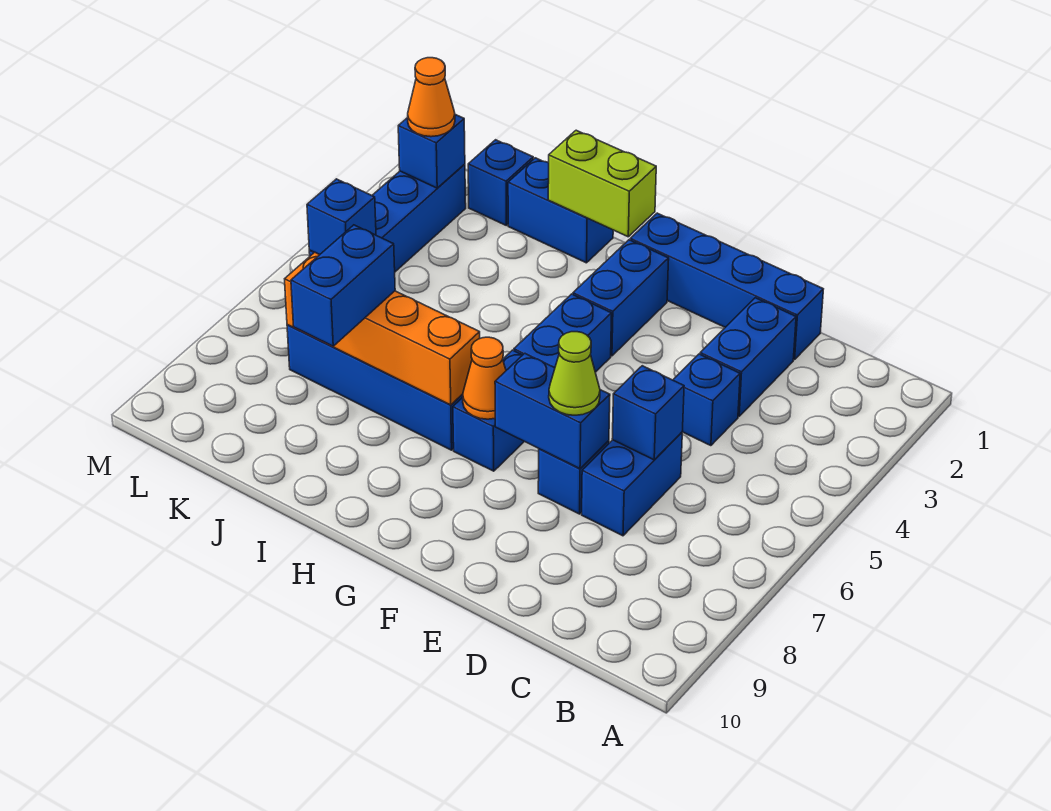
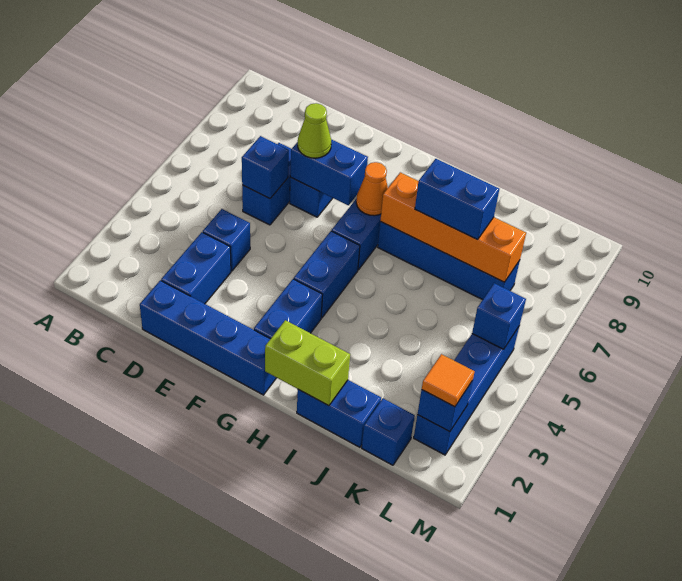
blue brick J7:J8 level 3 -> blue brick I7:J7 level 3
orange cone L2 level 3 -> orange tile L2 level 3

